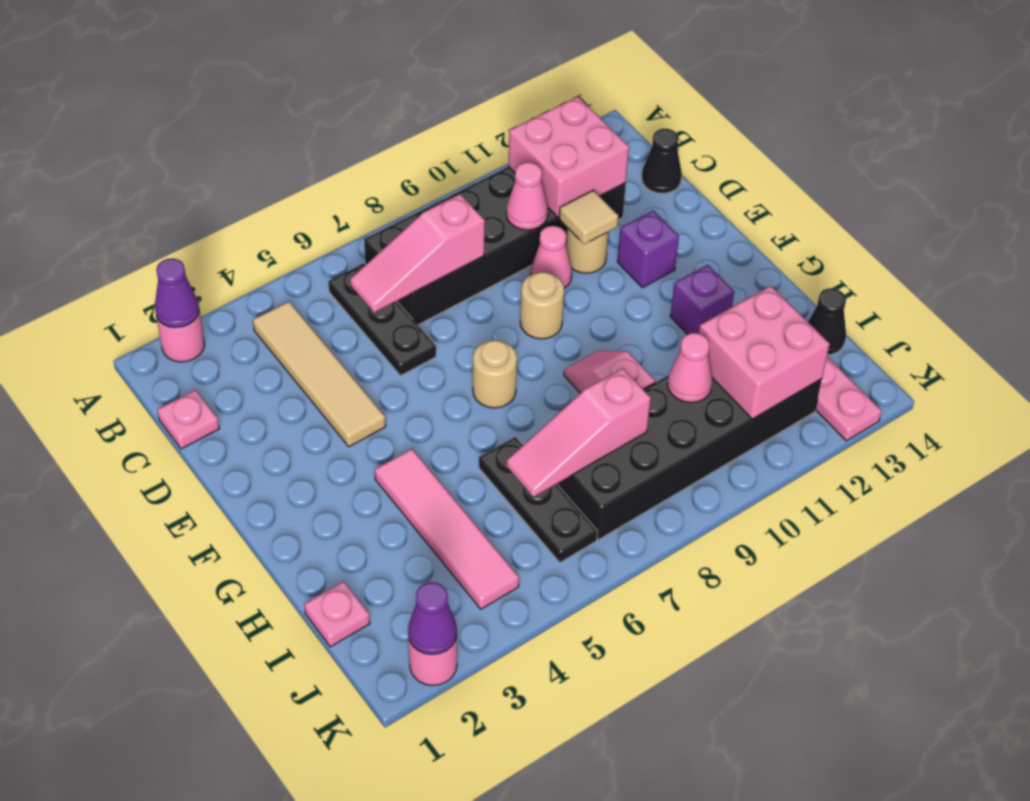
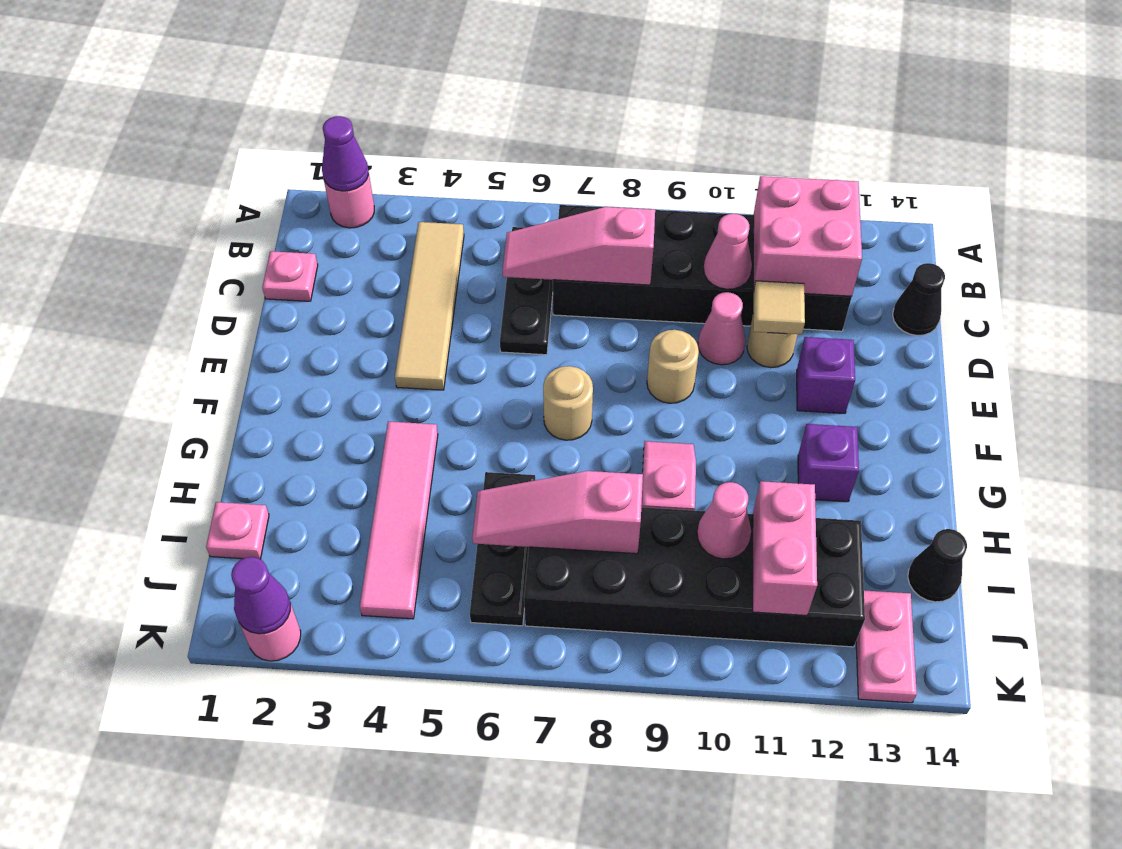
pink brick I11:J12 level 2 -> pink brick I11:J11 level 2

